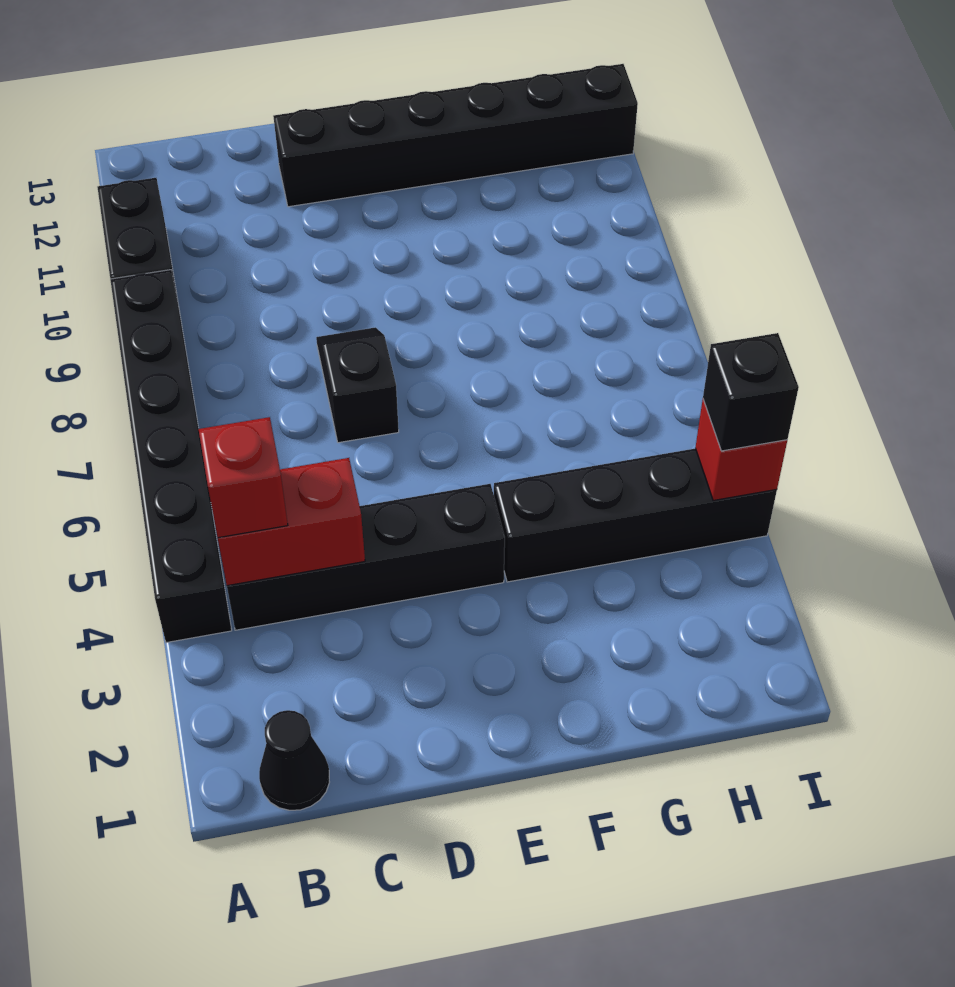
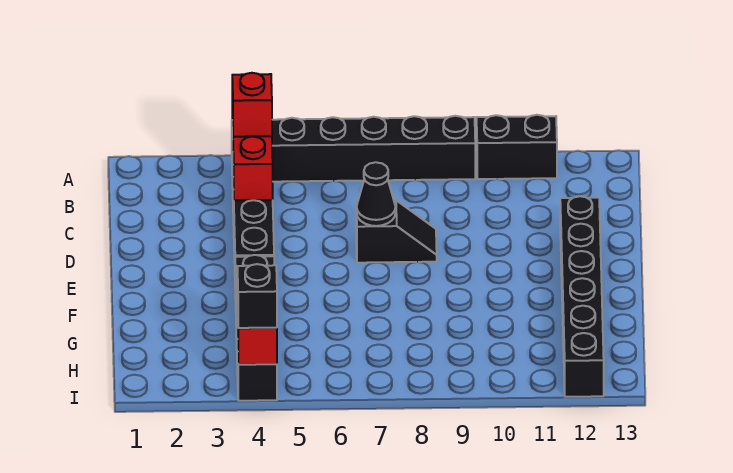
black cone B1 level 1 -> black cone D7 level 2

